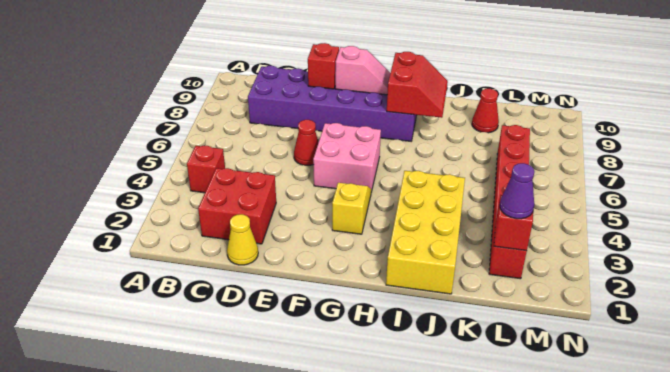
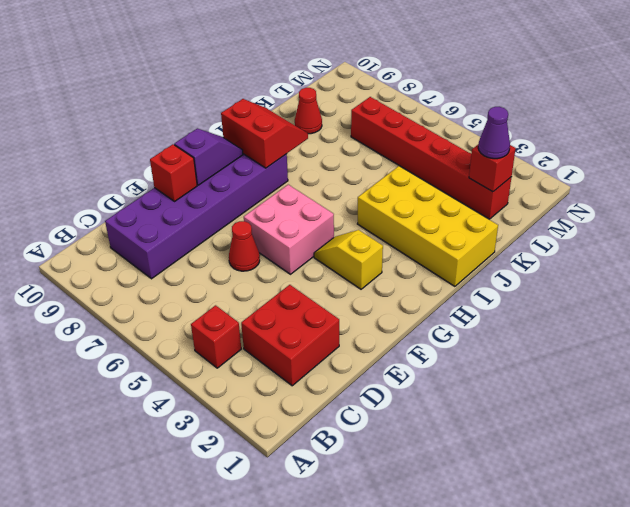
yellow cone D1 level 1 -> none
pink slope F9:G9 level 2 top F -> purple slope F9:G9 level 2 top F

